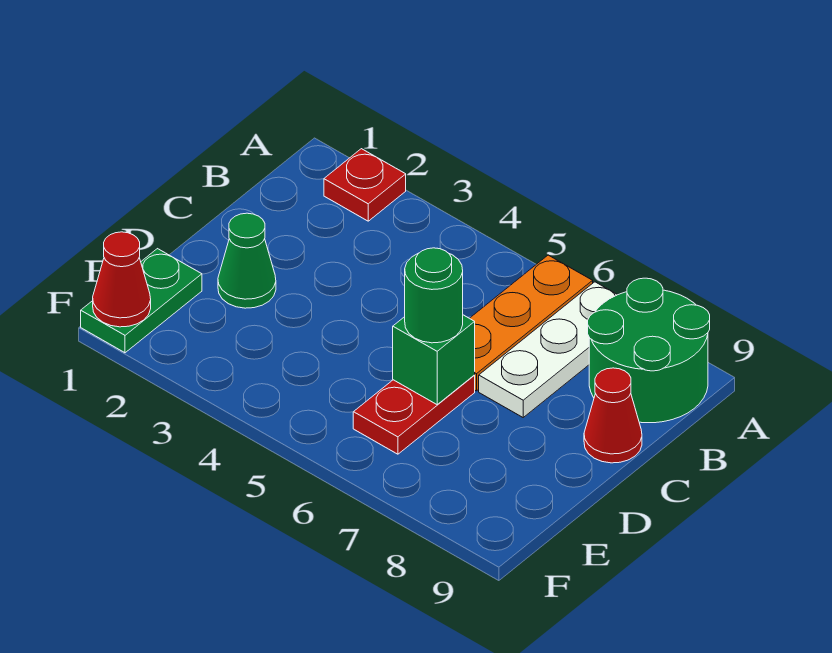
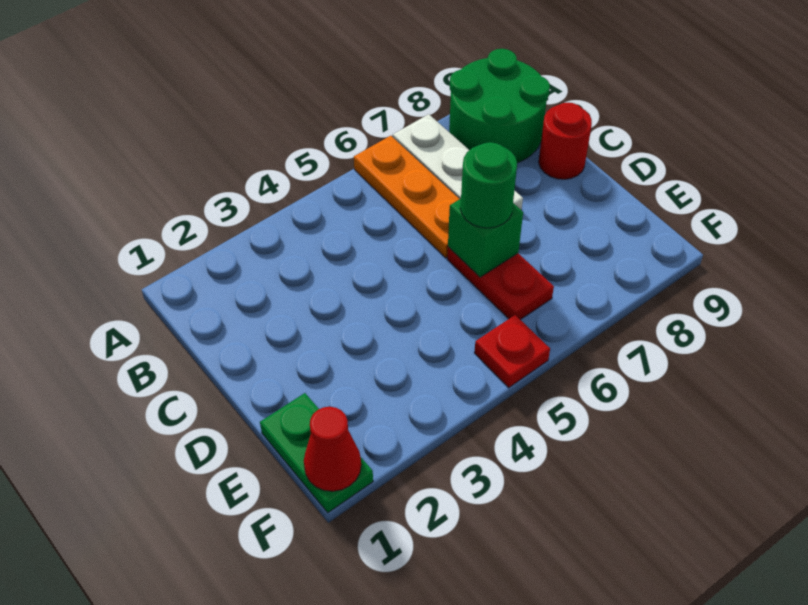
red plate A2 level 1 -> red plate F5 level 1
red cone C9 level 1 -> red round brick C9 level 1
green cone D2 level 1 -> none

